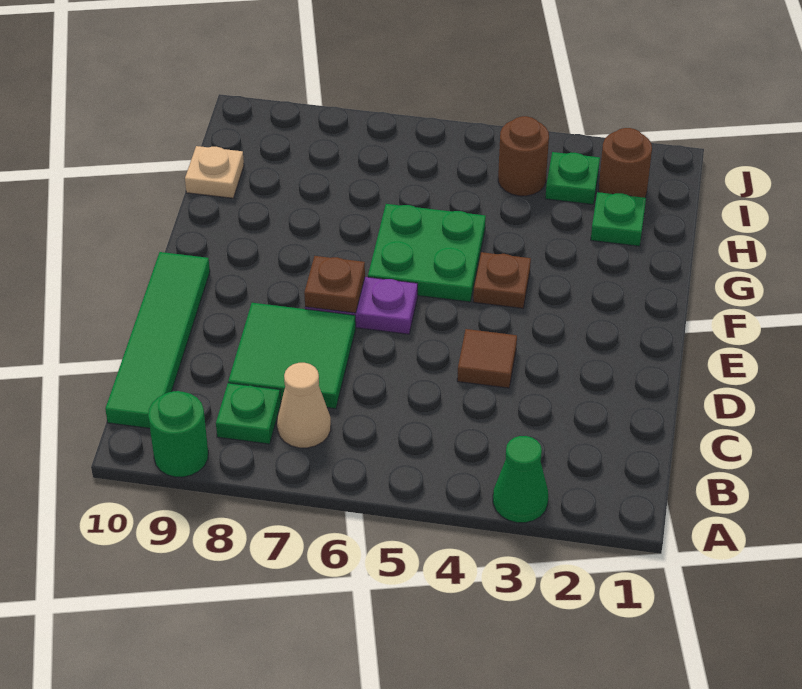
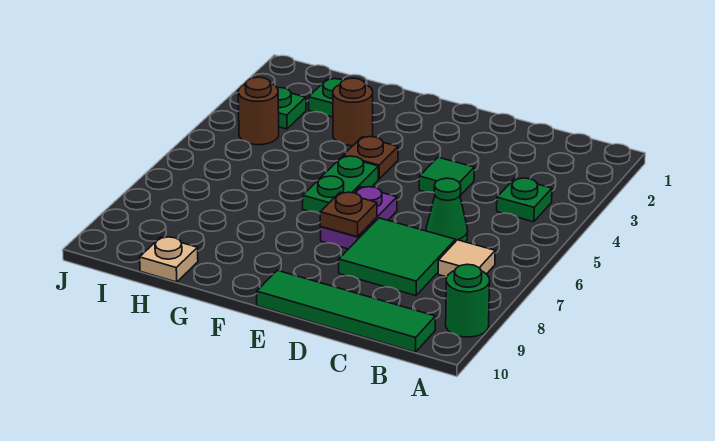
green cone A3 level 1 -> green cone C6 level 1
tan cone B7 level 1 -> tan tile B7 level 1
green plate B8 level 1 -> green plate B4 level 1
brown tile D4 level 1 -> green tile D4 level 1
green plate F5:G6 level 1 -> green plate F5:F6 level 1
brown round brick I2 level 1 -> brown round brick G3 level 1

